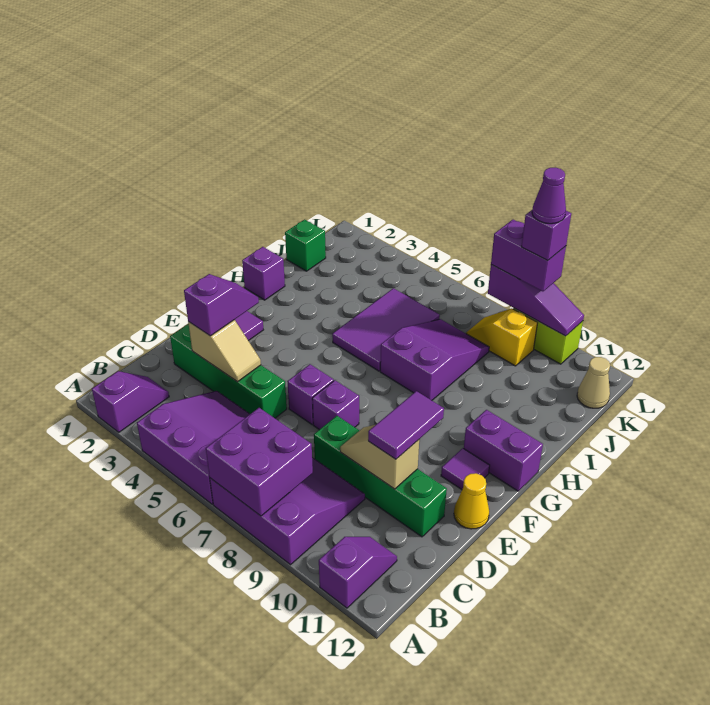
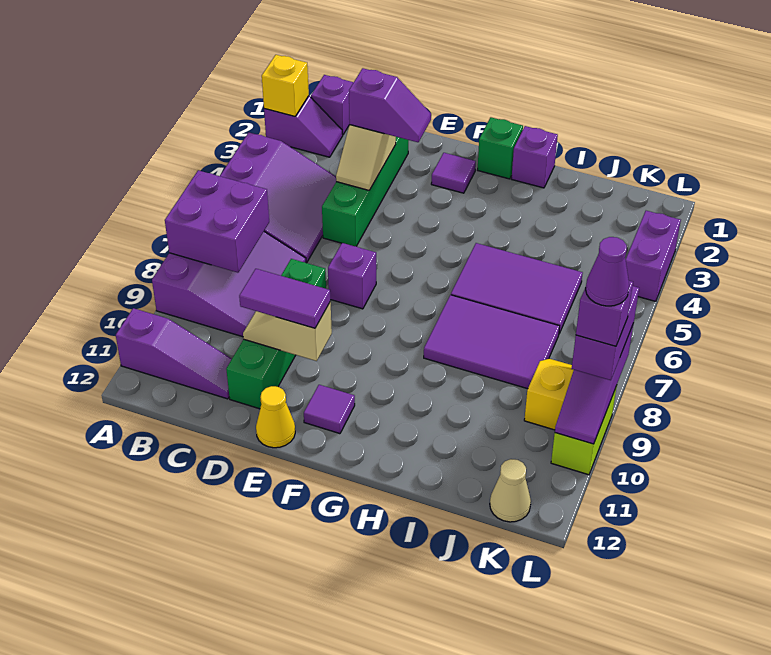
none -> yellow brick A2 level 2
purple slope A11:B11 level 1 top A -> purple slope A11:C11 level 1 top A
tan slope D9:D10 level 2 top 10 -> tan slope D10:E10 level 2 top E
purple brick E6 level 1 -> purple brick B1 level 1
purple brick G11:G12 level 1 -> purple brick L3:L4 level 1
purple slope H7:J8 level 1 top H -> purple tile H7:J8 level 1
green brick J1 level 1 -> green brick G1 level 1

